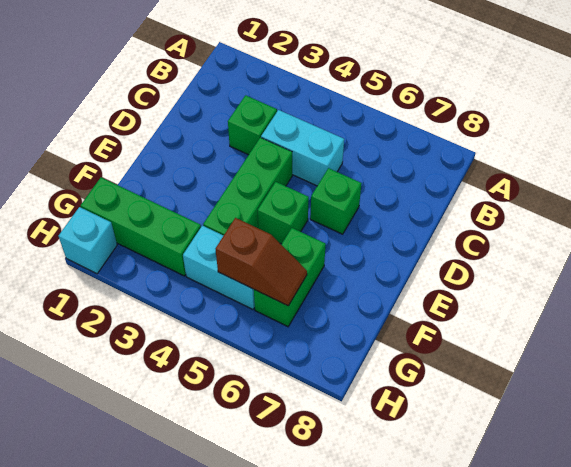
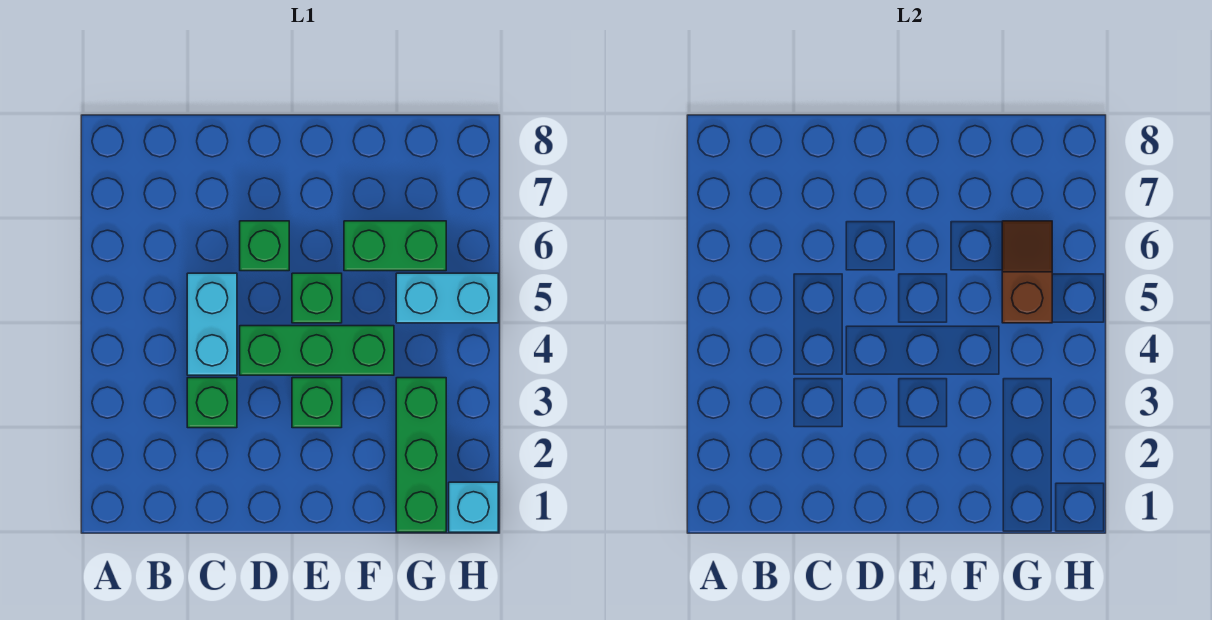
none -> green brick E3 level 1
cyan brick G4:G5 level 1 -> cyan brick G5:H5 level 1

